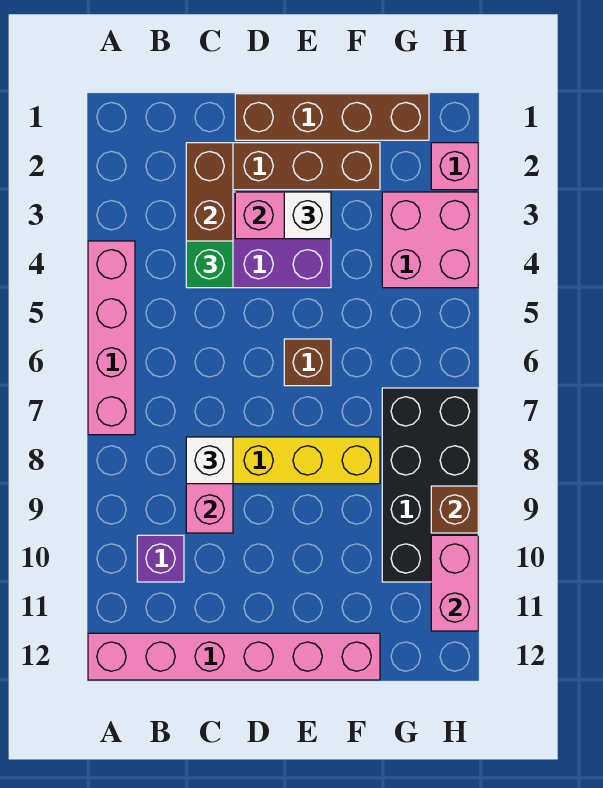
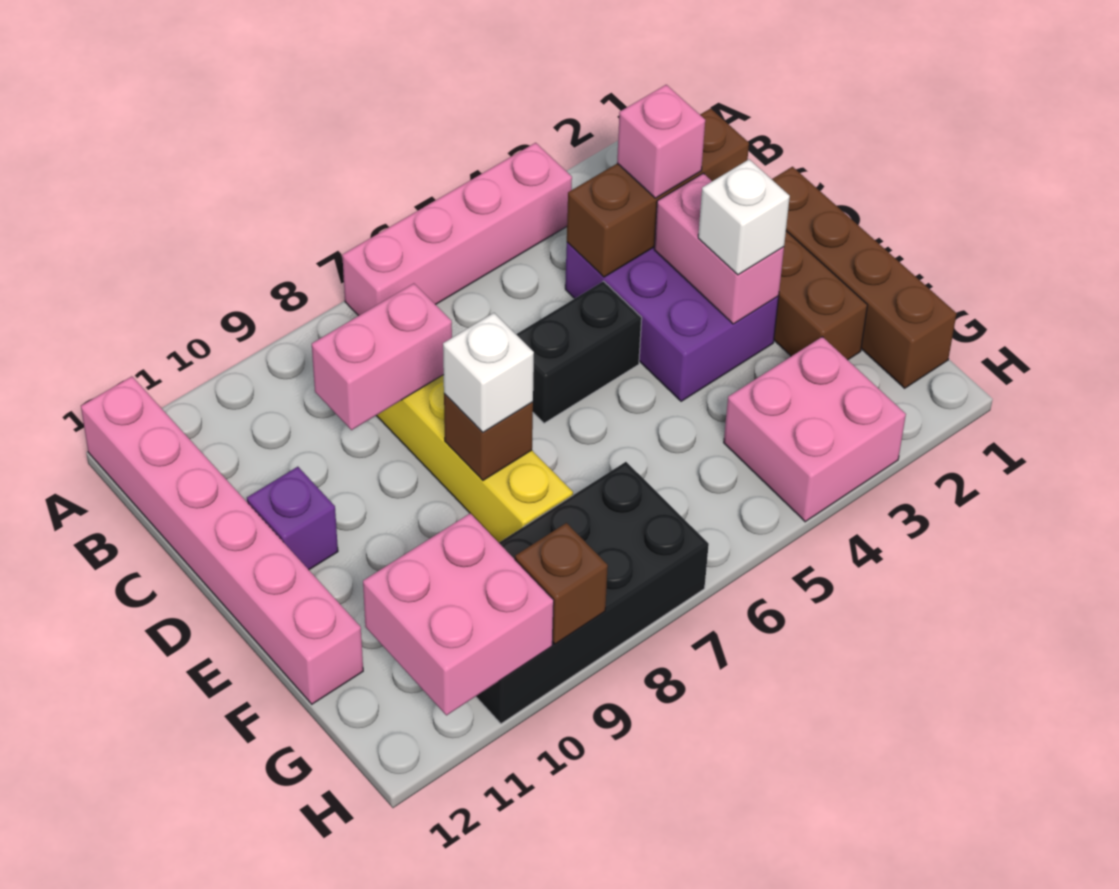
purple brick B10 level 1 -> purple brick D11 level 1
green brick C4 level 3 -> none
white brick C8 level 3 -> white brick E8 level 3
none -> black brick D5:D6 level 1
brown brick E6 level 1 -> brown brick E8 level 2
pink brick H2 level 1 -> pink brick C3 level 3
pink brick H10:H11 level 2 -> pink brick G10:H11 level 2

